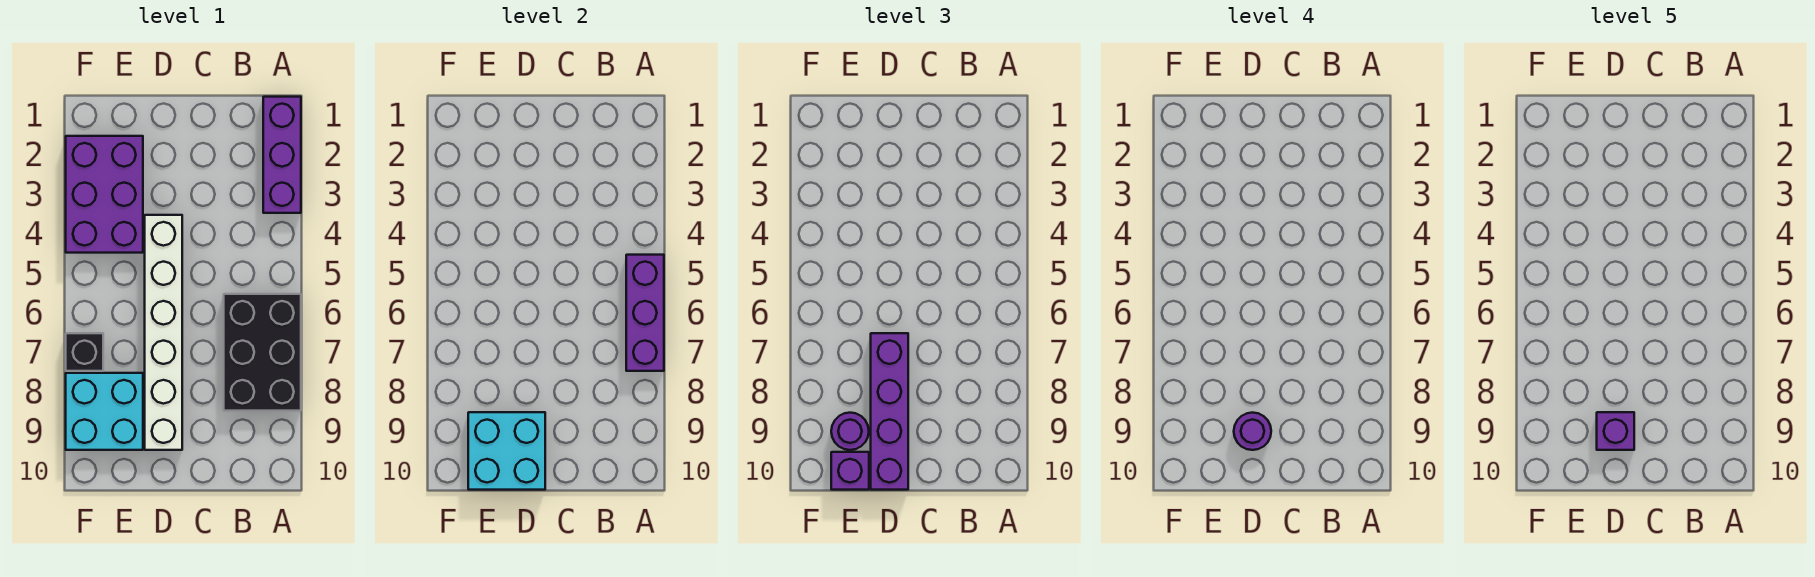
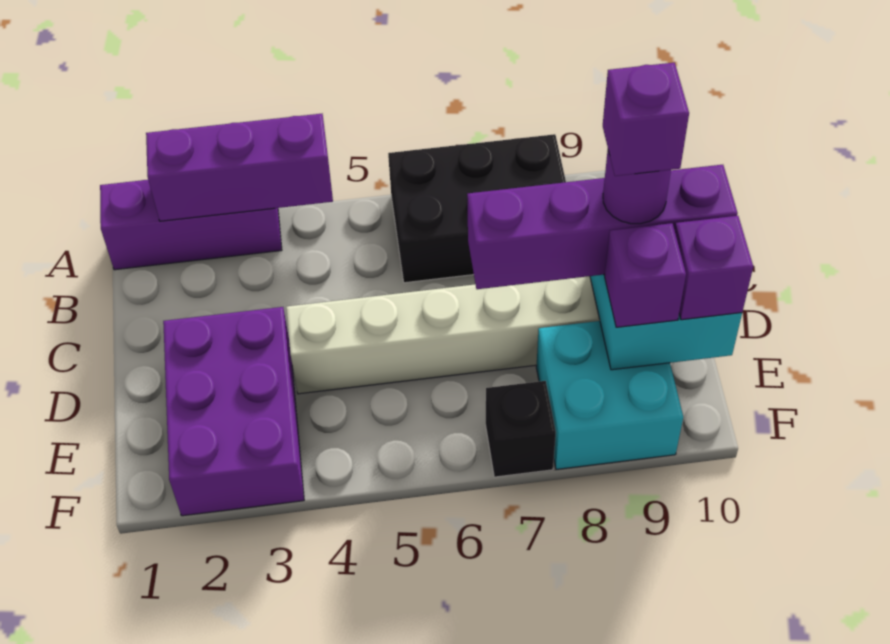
purple brick A5:A7 level 2 -> purple brick A2:A4 level 2
purple brick E2:F4 level 1 -> purple brick D2:F3 level 1
purple round brick E9 level 3 -> purple brick E9 level 3

